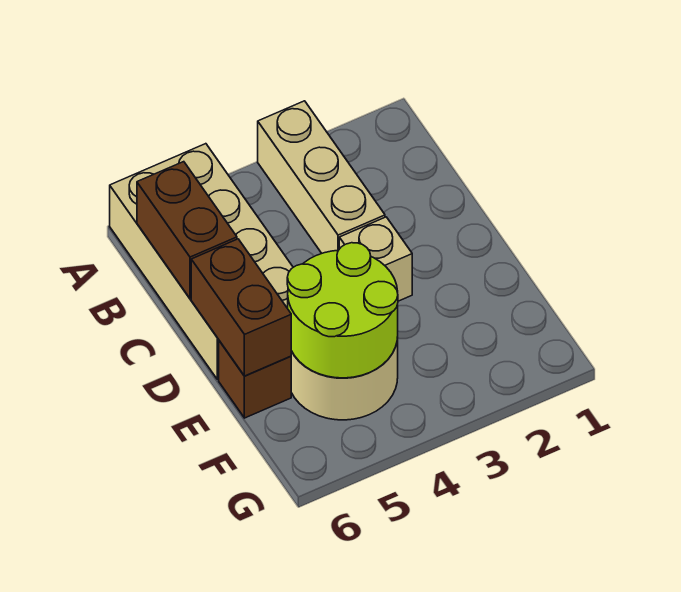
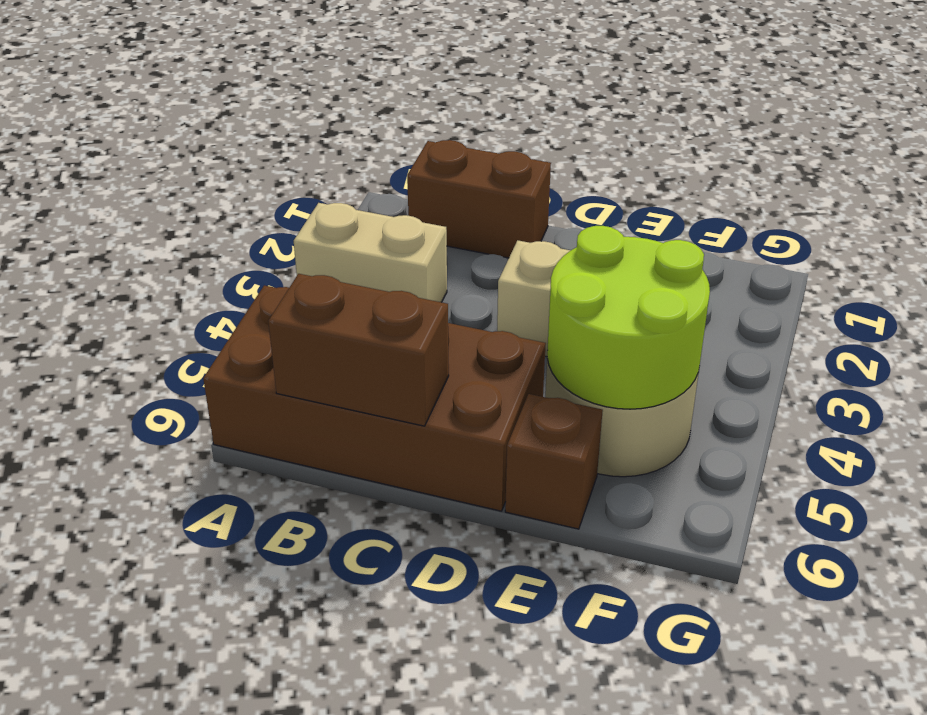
tan brick A3:C3 level 1 -> tan brick A3:B3 level 1
tan brick A5:D6 level 1 -> brown brick A5:D6 level 1
brown brick D6:E6 level 2 -> brown brick B1:C1 level 1

